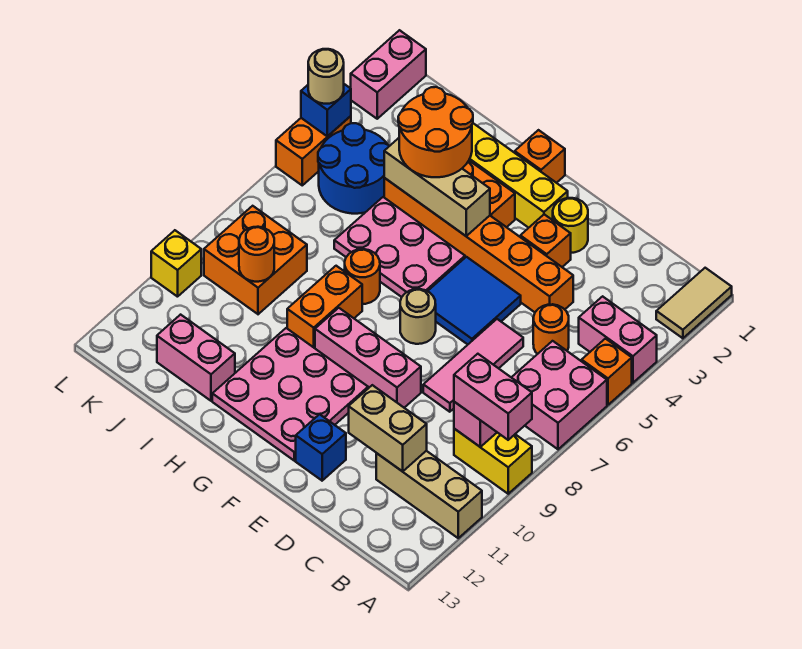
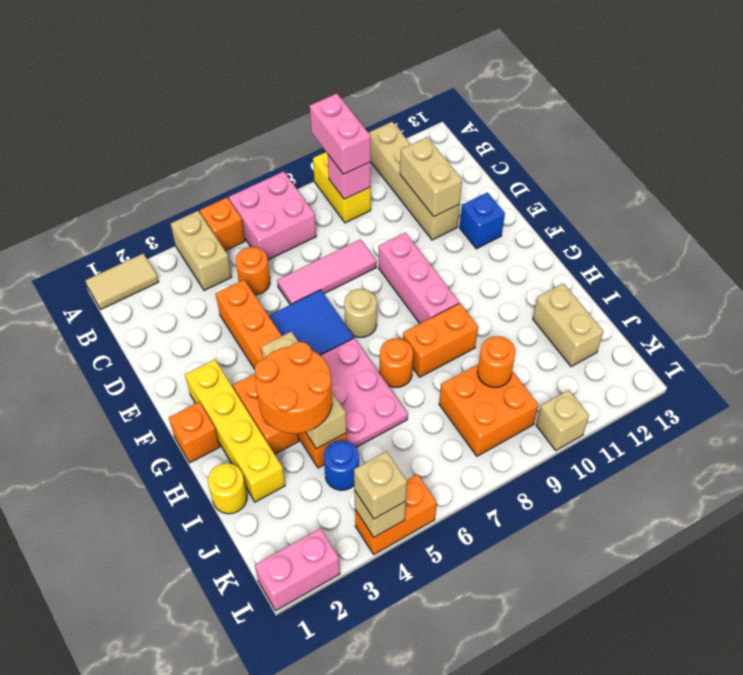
pink brick A4:B4 level 1 -> tan brick A4:B4 level 1
tan brick A11:C11 level 1 -> tan brick A11:D11 level 1
yellow round brick E2 level 1 -> yellow round brick I1 level 1
orange brick E3 level 1 -> none
pink plate F10:H12 level 1 -> none
pink brick I12:J12 level 1 -> tan brick I12:J12 level 1
blue round brick J4:K5 level 1 -> blue round brick J4 level 1
blue brick L4 level 2 -> tan brick L4 level 2
tan round brick L4 level 3 -> tan brick L4 level 3
yellow brick L10 level 1 -> tan brick L10 level 1

